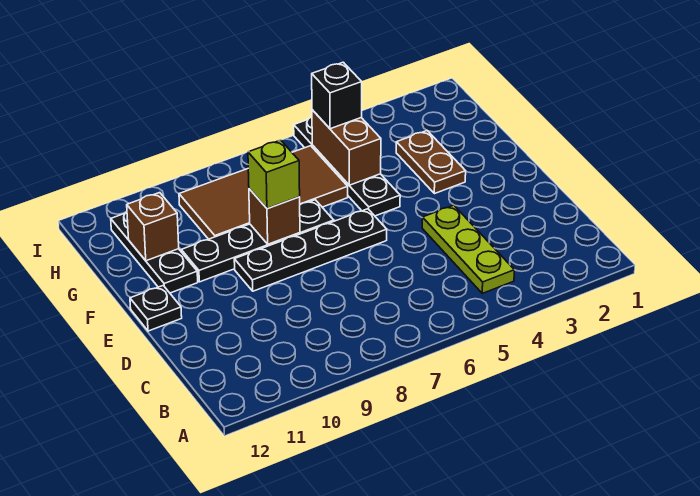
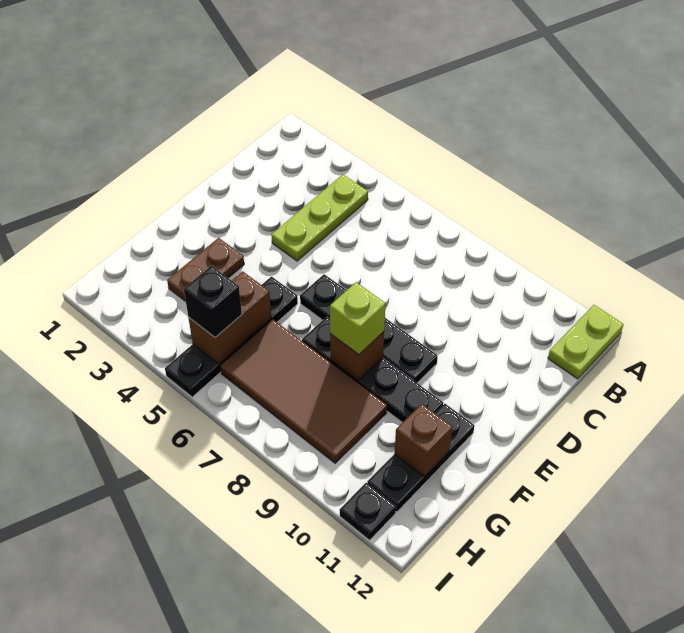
none -> lime plate A12:B12 level 1
black plate E12 level 1 -> black plate I11 level 1

